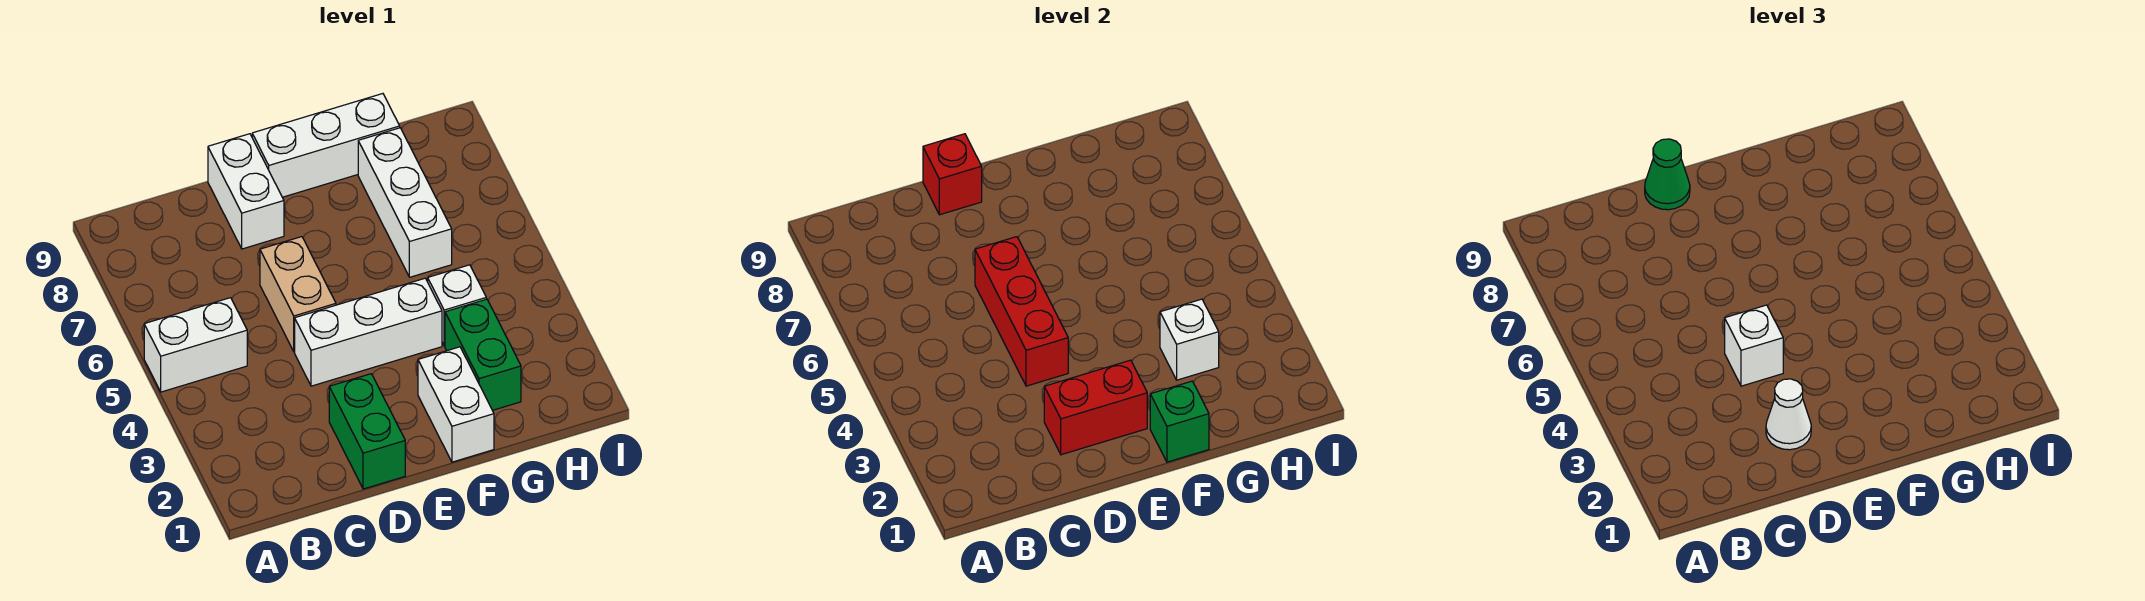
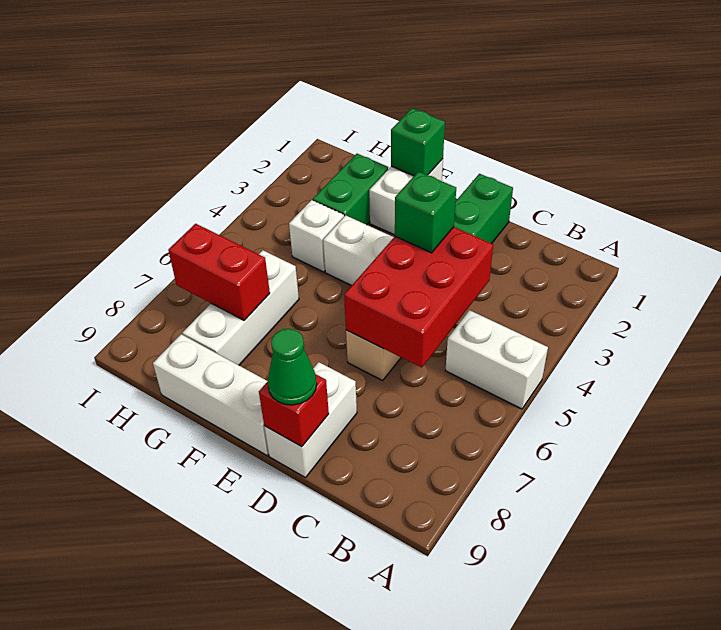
red brick D2:E2 level 2 -> red brick G7:H7 level 2
white cone D2 level 3 -> none
red brick D4:D6 level 2 -> red brick C4:D6 level 2
white brick D4 level 3 -> green brick D4 level 3
white brick G3 level 2 -> none

